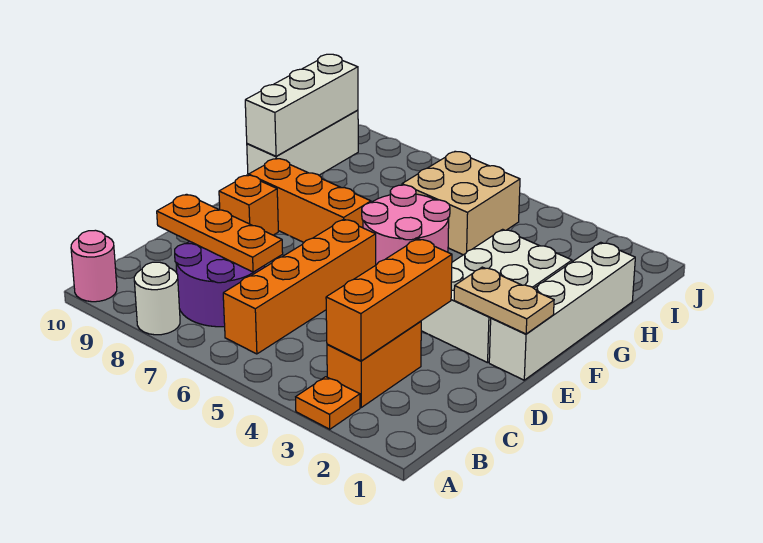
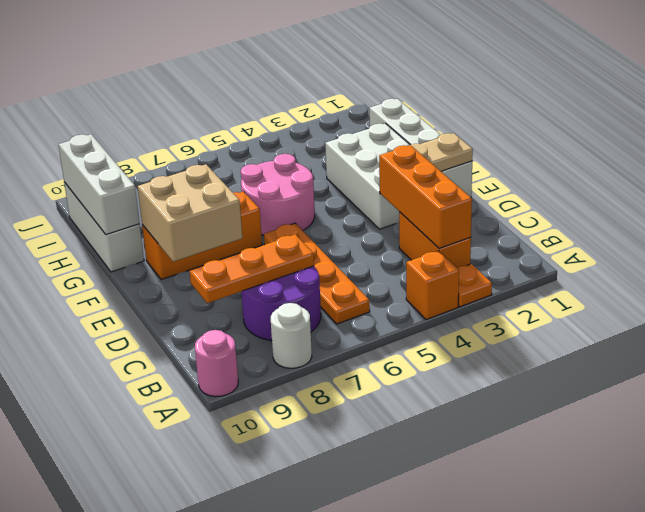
orange brick B6:E6 level 1 -> orange plate B6:E6 level 1
orange brick E9 level 1 -> orange brick A4 level 1
tan brick H5:I6 level 1 -> tan brick E8:F9 level 2

